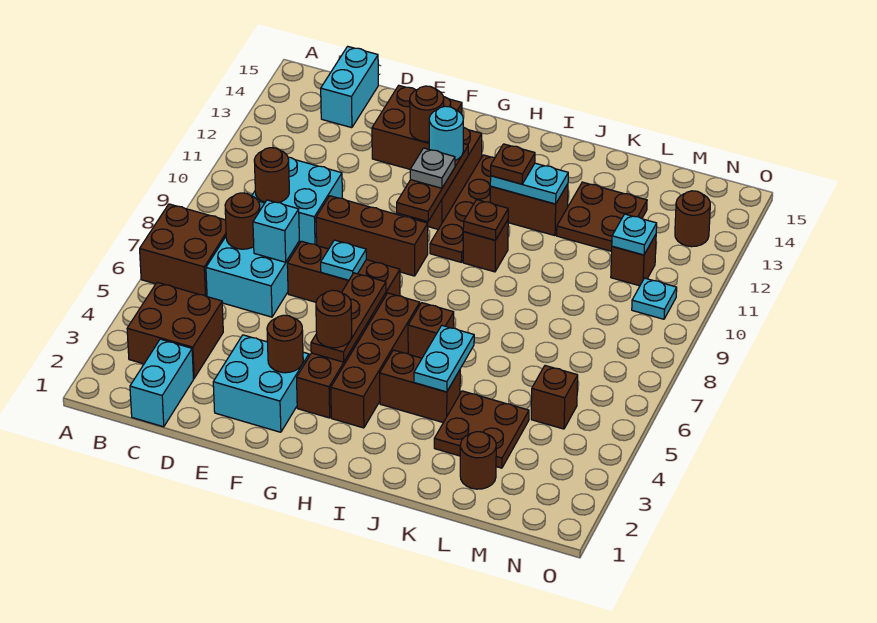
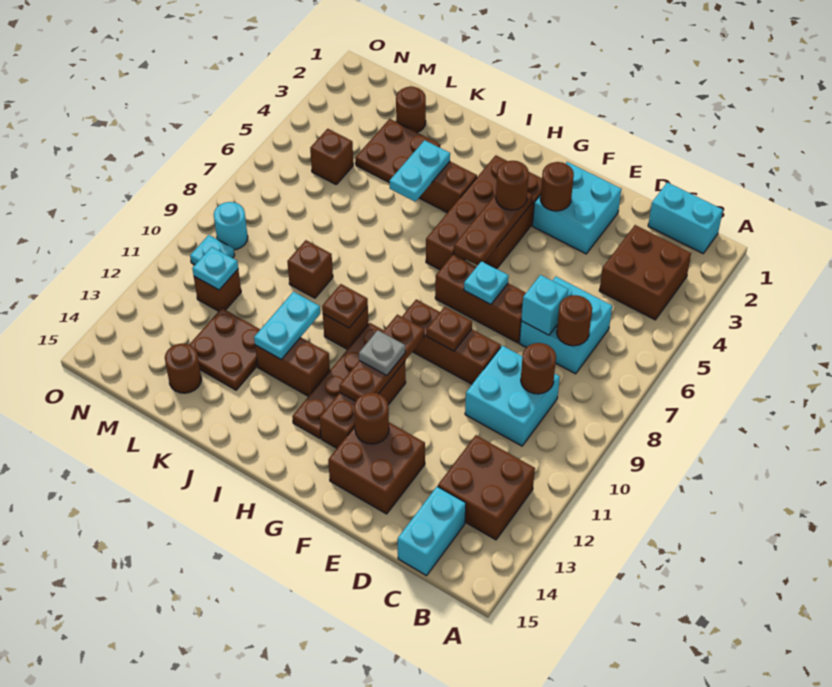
brown brick A6:B7 level 1 -> brown brick B12:C13 level 1
cyan brick C1:C2 level 1 -> cyan brick B1:C1 level 1
cyan round brick G12 level 3 -> cyan round brick N9 level 1
brown brick I6 level 1 -> brown brick K9 level 1
cyan plate I12:J12 level 2 -> cyan plate J11:J12 level 2
brown plate I12 level 3 -> brown plate F9 level 2
brown round brick N13 level 1 -> brown round brick L14 level 1

